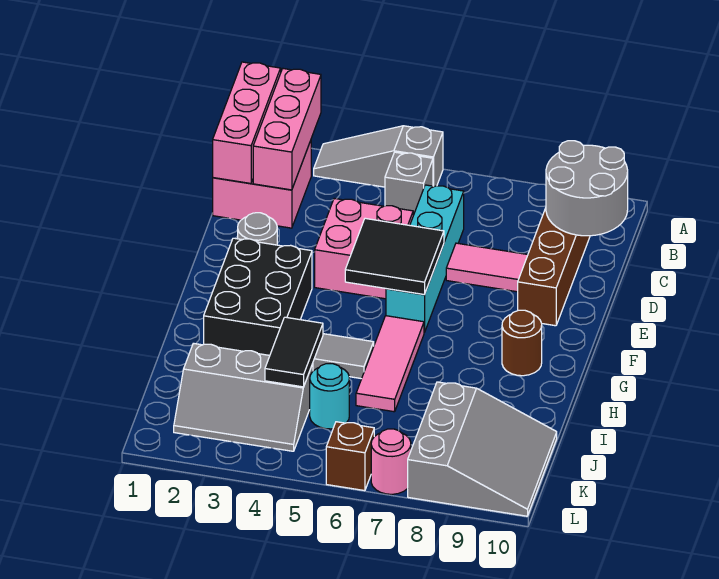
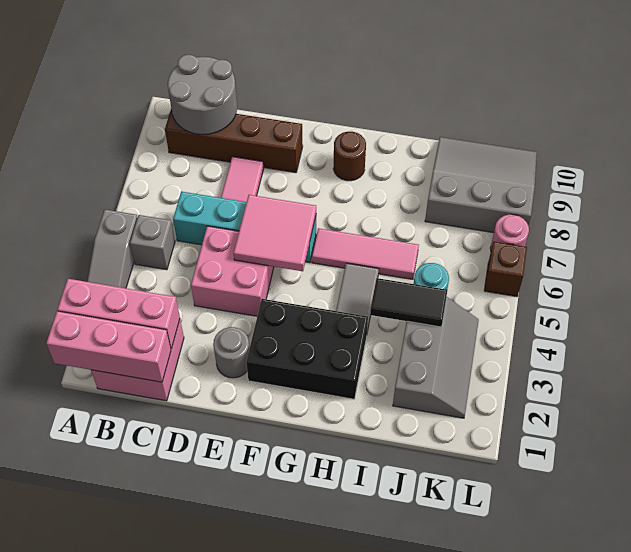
black tile E5:F6 level 2 -> pink tile E5:F6 level 2

